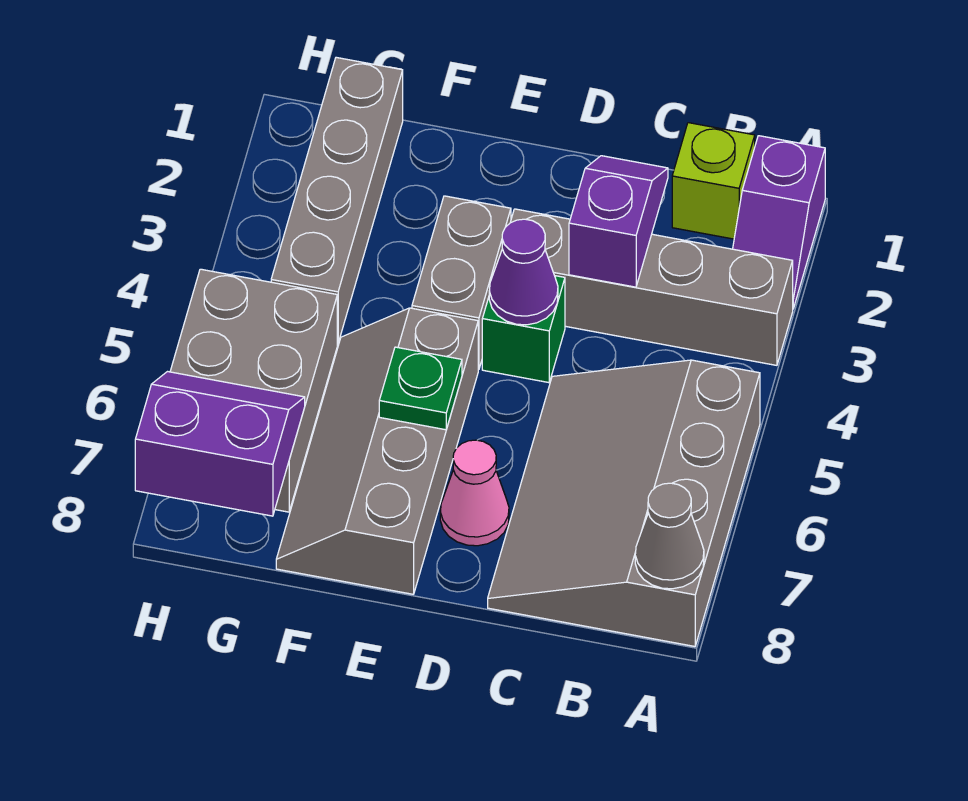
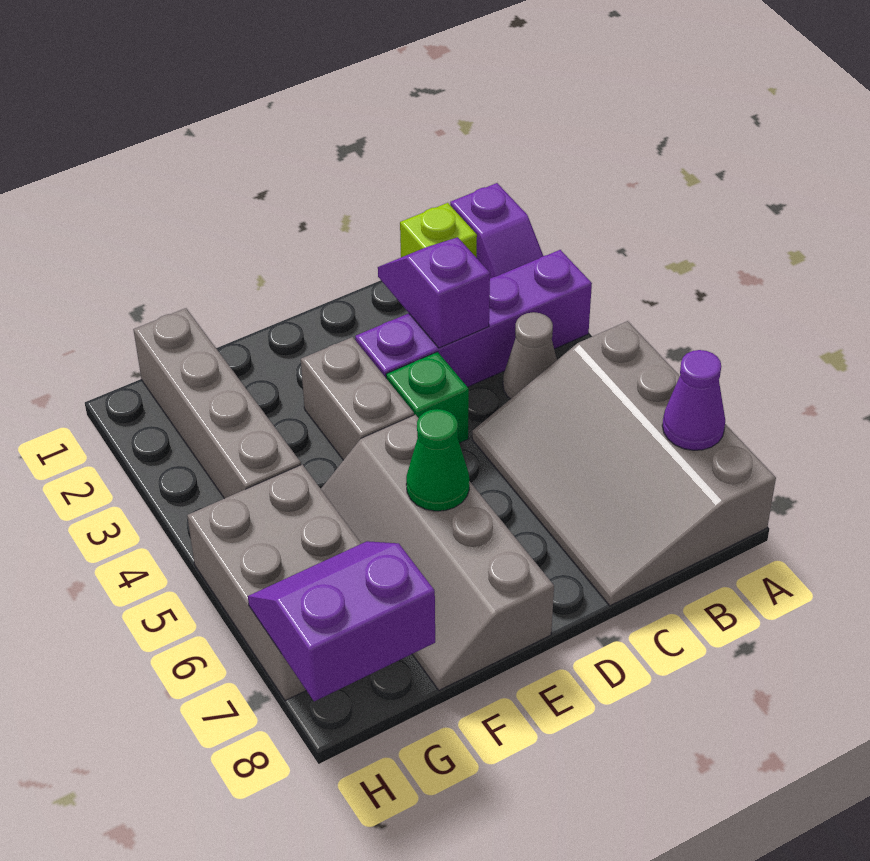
grey brick A3:D3 level 1 -> purple brick A3:D3 level 1
grey cone A8 level 2 -> grey cone B4 level 1
purple cone D4 level 2 -> purple cone A7 level 2
pink cone D7 level 1 -> none
green plate E6 level 2 -> green cone E6 level 2

